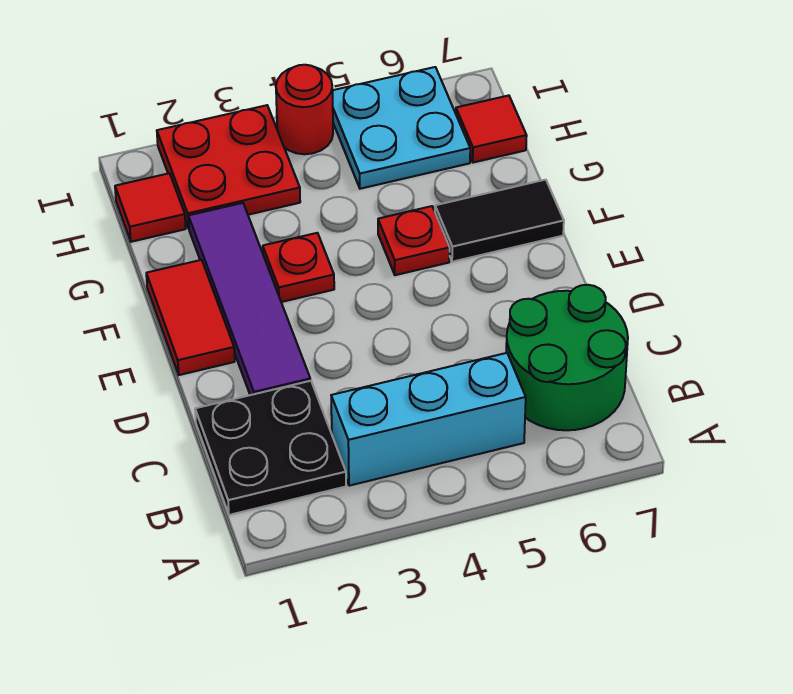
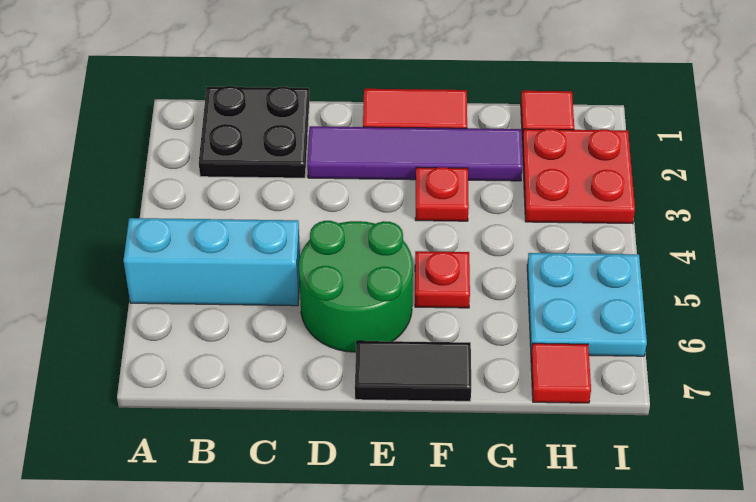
cyan brick B3:B5 level 1 -> cyan brick A5:C5 level 1
green round brick B6:C7 level 1 -> green round brick D5:E6 level 1
black tile F6:F7 level 1 -> black tile E7:F7 level 1
red round brick I4 level 1 -> none

